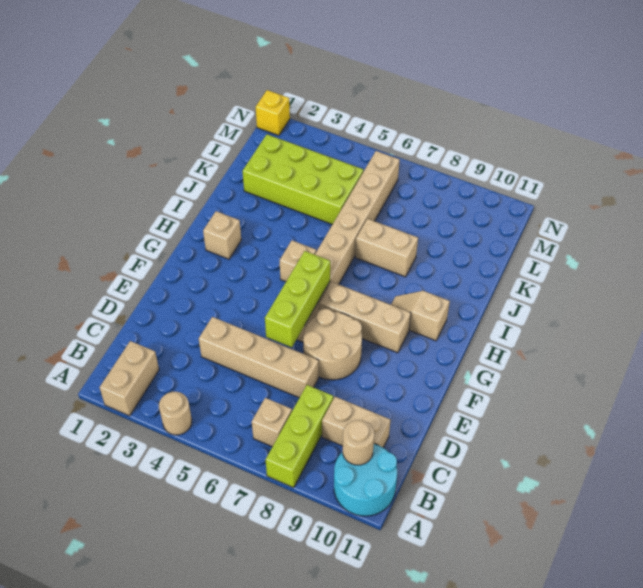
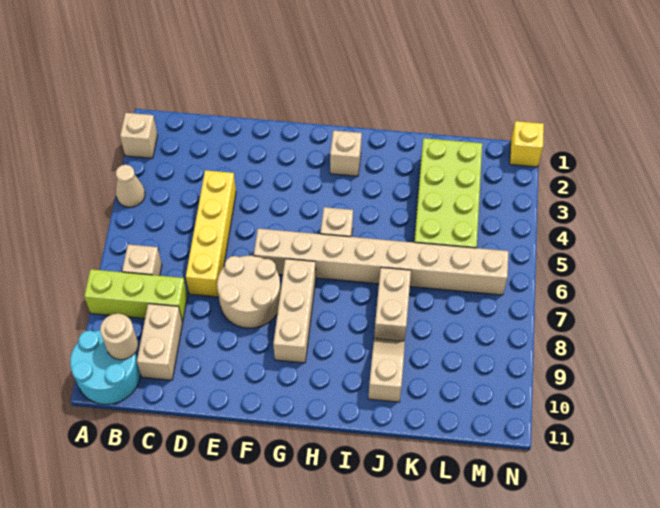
tan brick A2:B2 level 1 -> tan brick A2 level 1
tan round brick A4 level 1 -> tan cone A4 level 1
tan brick D4:D7 level 1 -> yellow brick D4:D7 level 1
lime brick E6:G6 level 2 -> none
tan slope H9:H10 level 1 top 10 -> tan slope J9:J10 level 1 top 10

